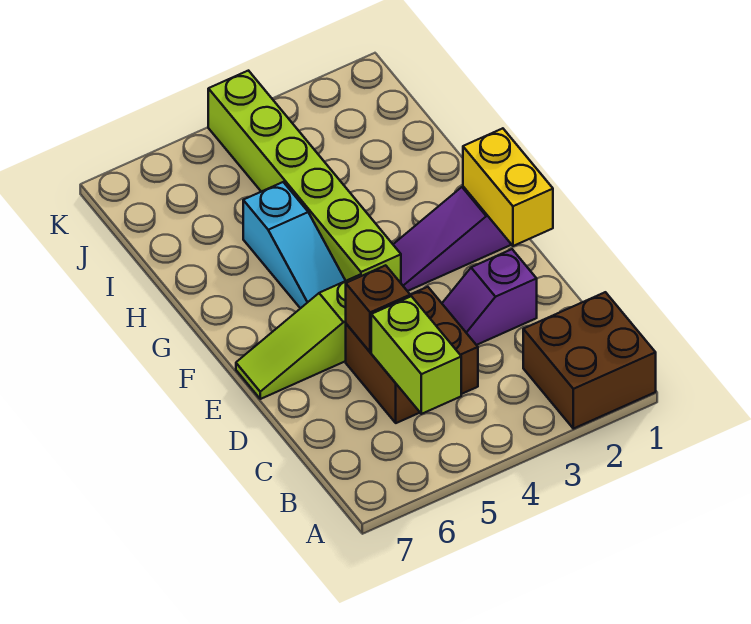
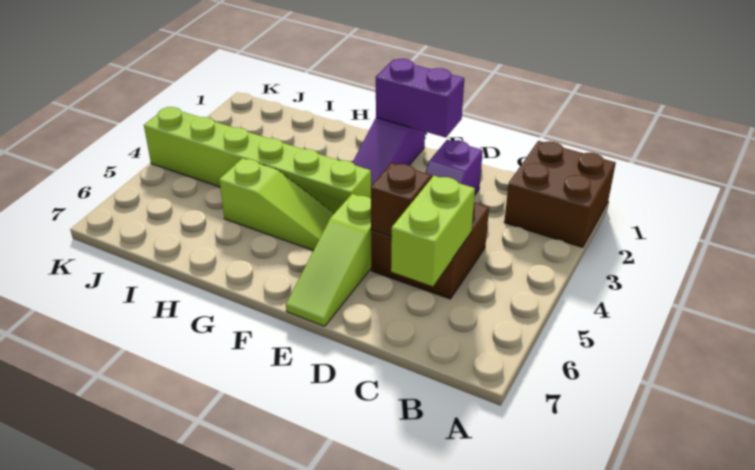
lime brick B5:C5 level 2 -> lime brick C5:C6 level 2
yellow brick E1:F1 level 2 -> purple brick E1:F1 level 2
cyan slope F5:H5 level 1 top H -> lime slope F5:H5 level 1 top H

